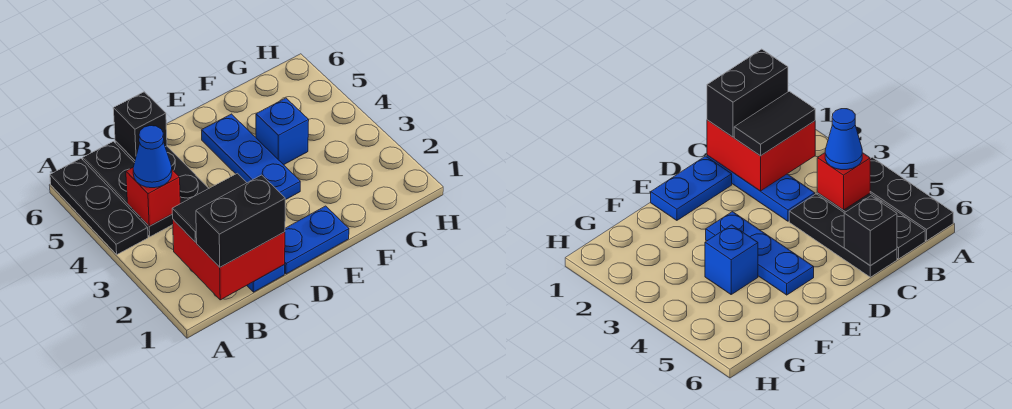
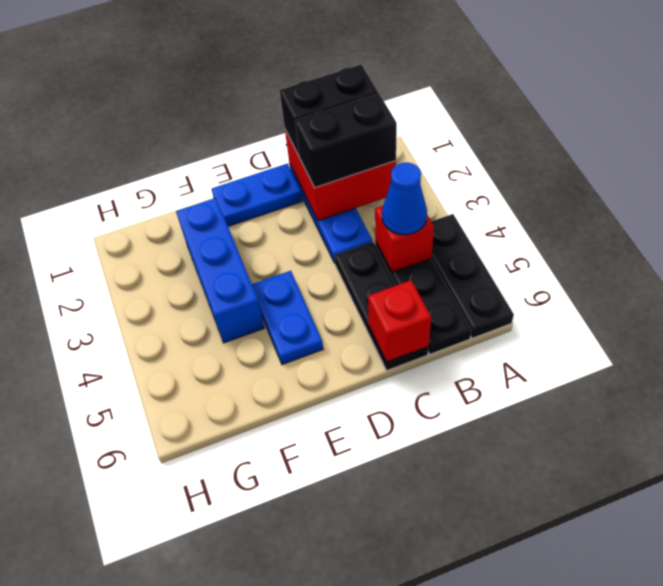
black tile B2:C2 level 3 -> black brick B2:C2 level 3
black brick C6 level 2 -> red brick C6 level 2
blue plate E3:E5 level 1 -> blue plate E4:E5 level 1
blue brick F4 level 1 -> blue brick F2:F4 level 1

